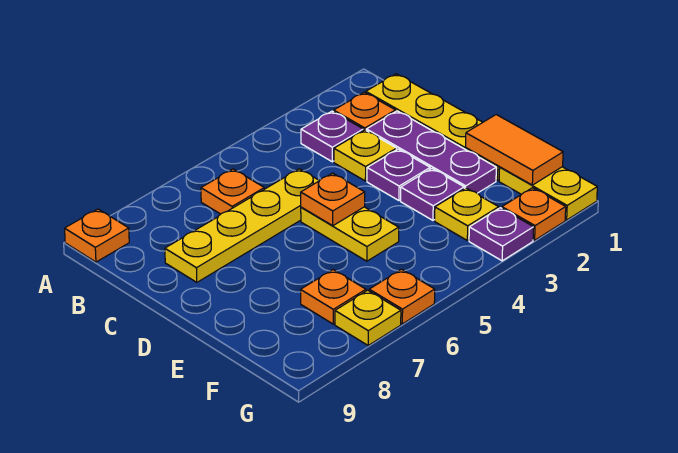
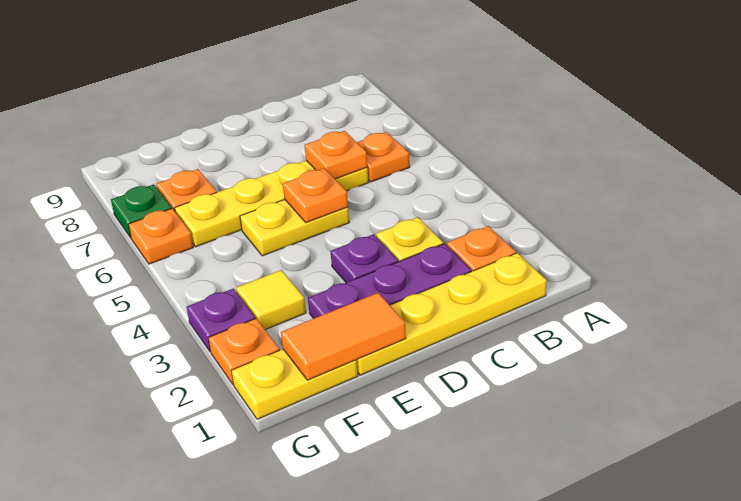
orange plate A9 level 1 -> orange plate C6 level 2
purple plate B3 level 1 -> none
yellow plate C5:C8 level 1 -> yellow plate C6:F6 level 1
purple plate E3 level 1 -> none
yellow plate F3 level 1 -> yellow tile F3 level 1
yellow plate G7 level 1 -> green plate G7 level 1

